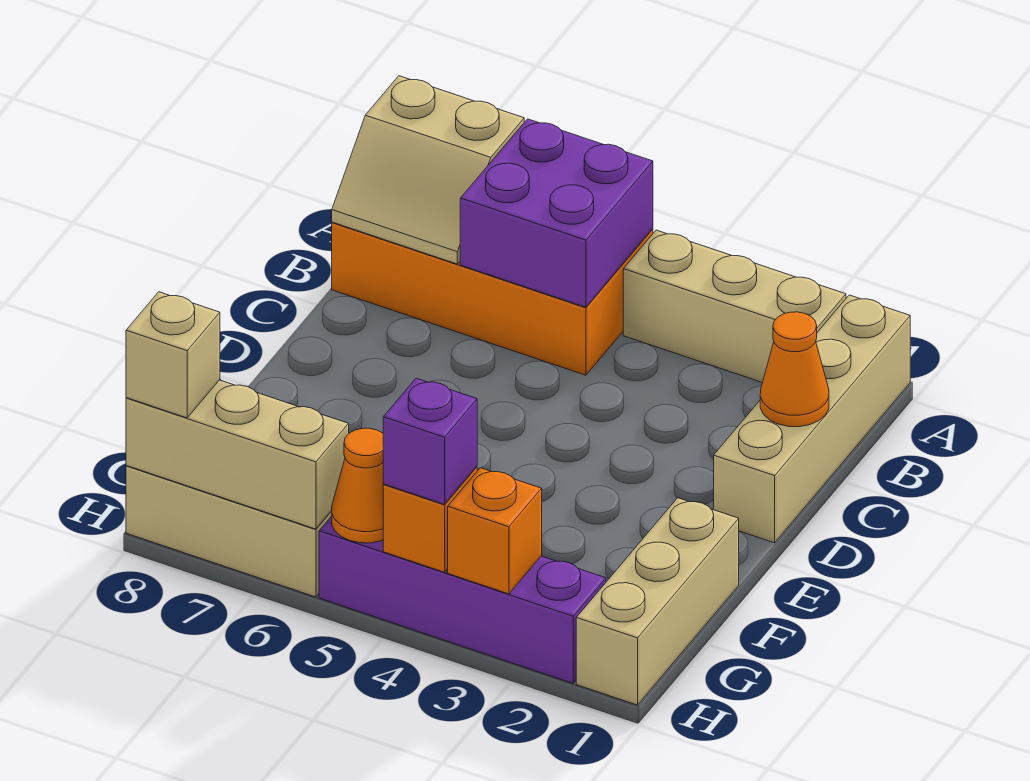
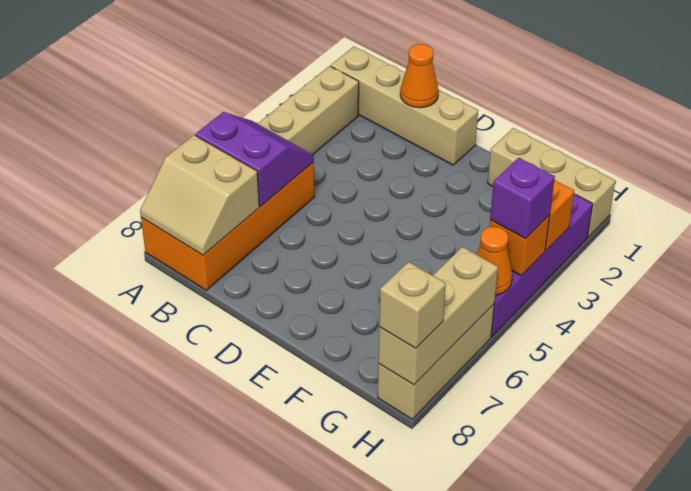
purple brick A5:B6 level 2 -> purple slope A5:B6 level 2 top 6
tan slope A7:B8 level 2 top A -> tan slope A7:B8 level 2 top 7

